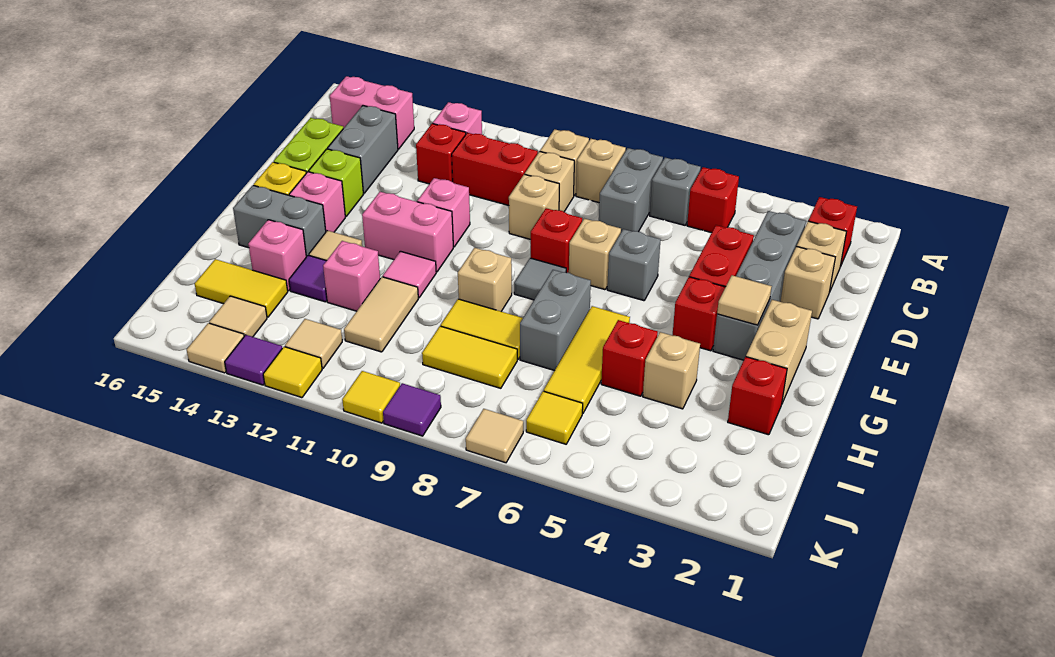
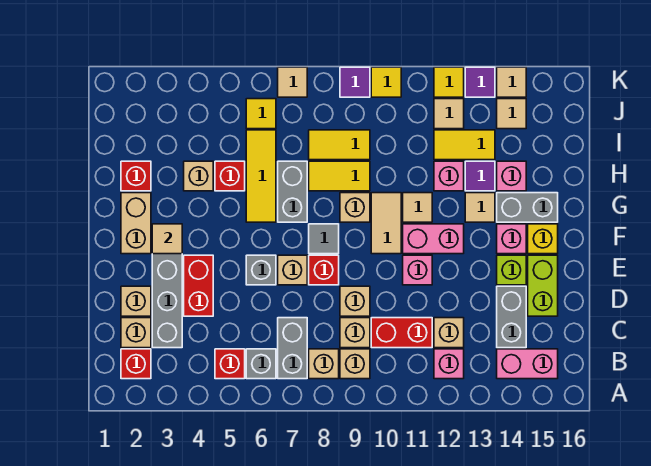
red brick C12 level 1 -> tan brick C12 level 1
red brick F4 level 1 -> none
pink tile G11 level 1 -> tan tile G11 level 1
tan tile H11:I11 level 1 -> tan tile F10:G10 level 1
yellow tile I14:I15 level 1 -> yellow tile I12:I13 level 1

